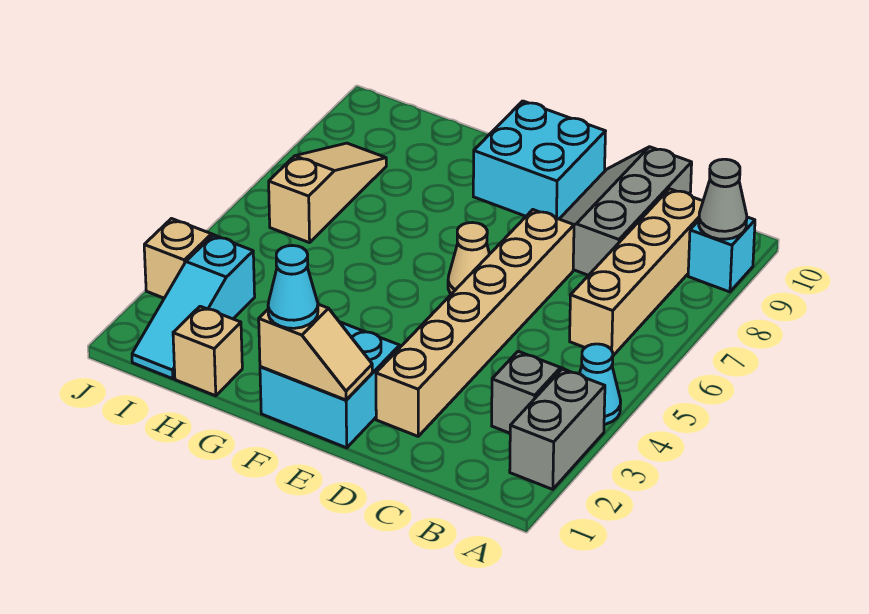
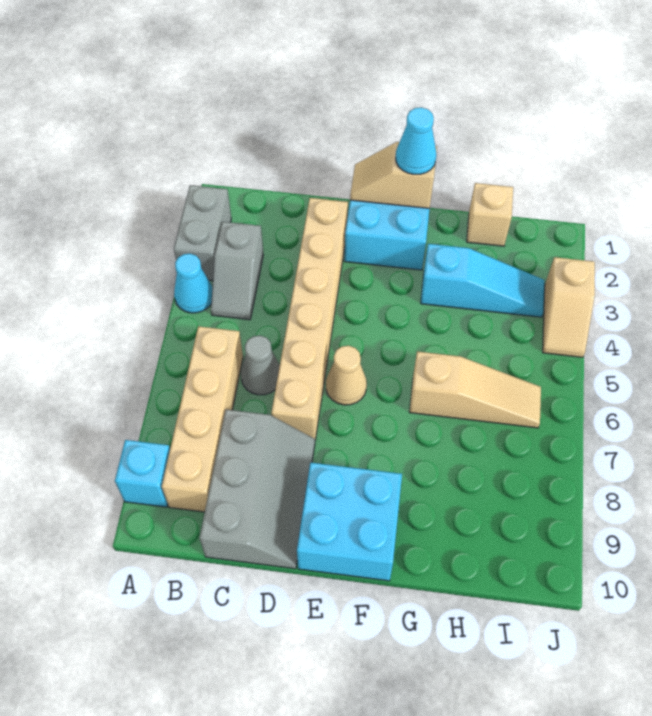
grey cone A9 level 2 -> grey cone C6 level 1
cyan slope I1:I3 level 1 top 3 -> cyan slope G3:I3 level 1 top G
tan slope I6:I8 level 1 top 6 -> tan slope G6:I6 level 1 top G

